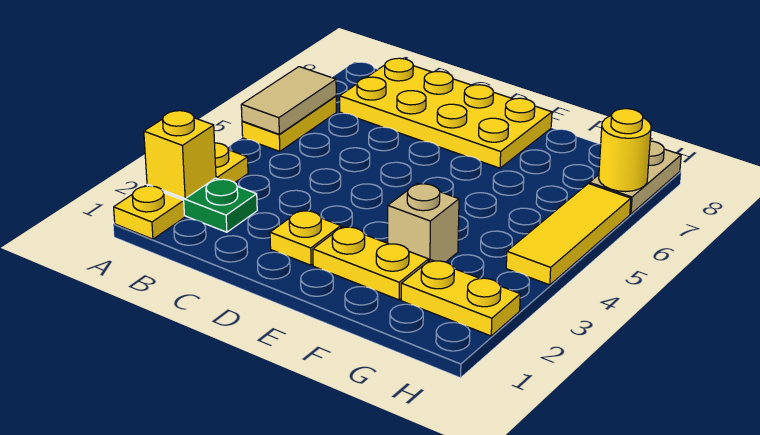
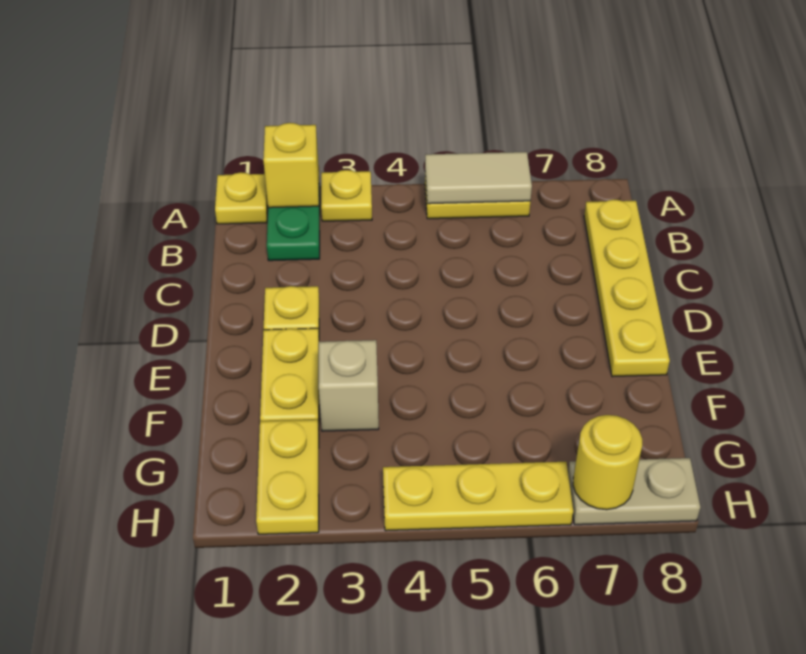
yellow plate B7:E8 level 1 -> yellow plate B8:E8 level 1
yellow tile H4:H6 level 1 -> yellow plate H4:H6 level 1

